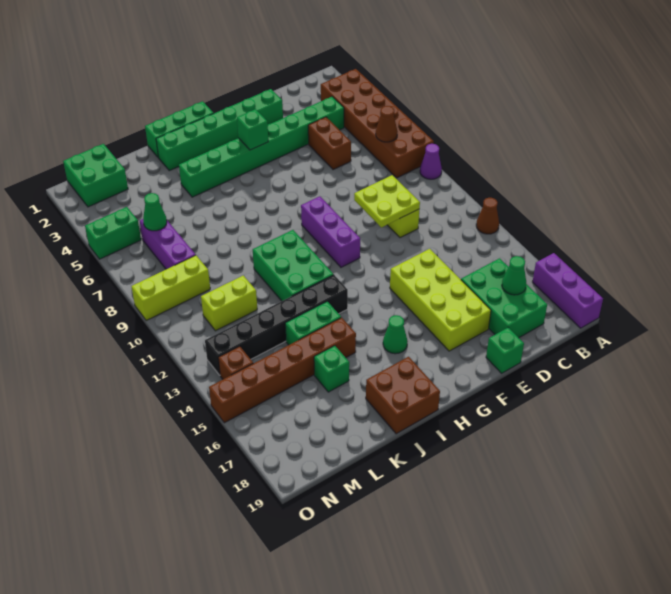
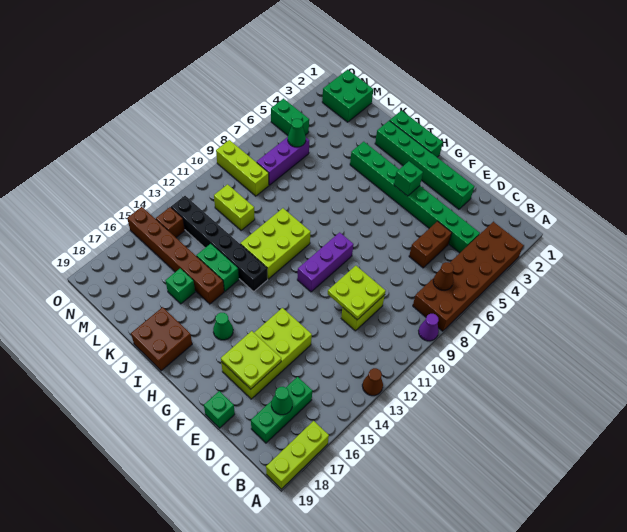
purple brick A17:A19 level 1 -> lime brick A17:A19 level 1
green brick C16:D18 level 1 -> green brick C16:C18 level 1
none -> lime plate E16:F17 level 2
green brick I10:J12 level 1 -> lime brick I10:J12 level 1

